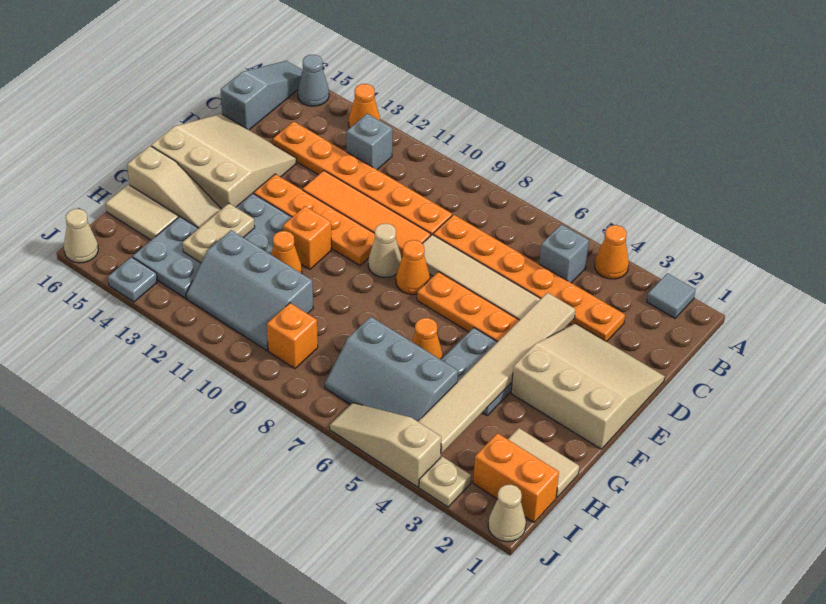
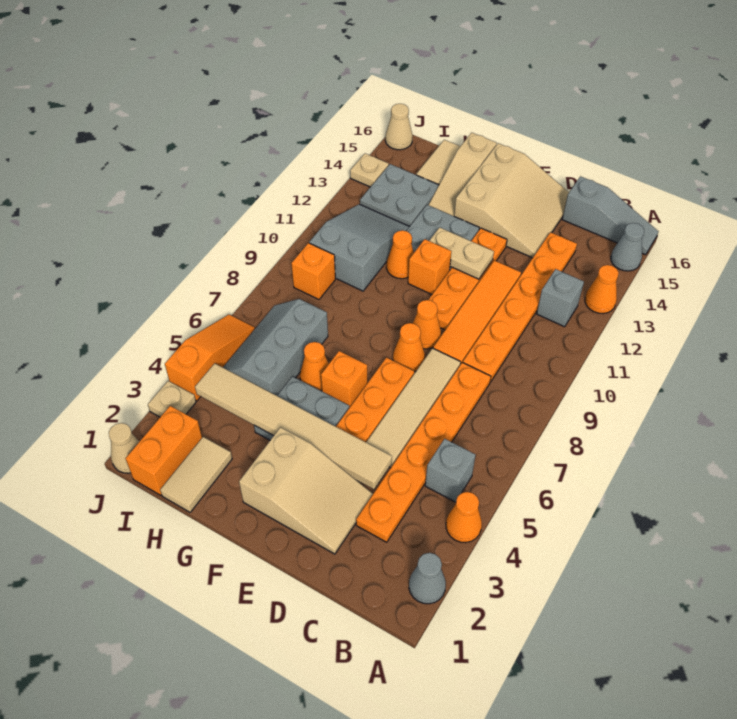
grey tile A2 level 1 -> grey cone A2 level 1
tan slope D1:F3 level 1 top F -> tan slope D2:F3 level 1 top F
tan cone E9 level 1 -> orange cone E9 level 1
none -> orange brick F6 level 1
tan plate G13:H13 level 2 -> tan plate E12:F12 level 2
grey slope H10:I12 level 1 top H -> grey slope H10:I12 level 1 top 10
tan slope J4:J6 level 1 top 4 -> orange slope J4:J6 level 1 top 4
grey plate J14 level 1 -> tan plate J14 level 1

